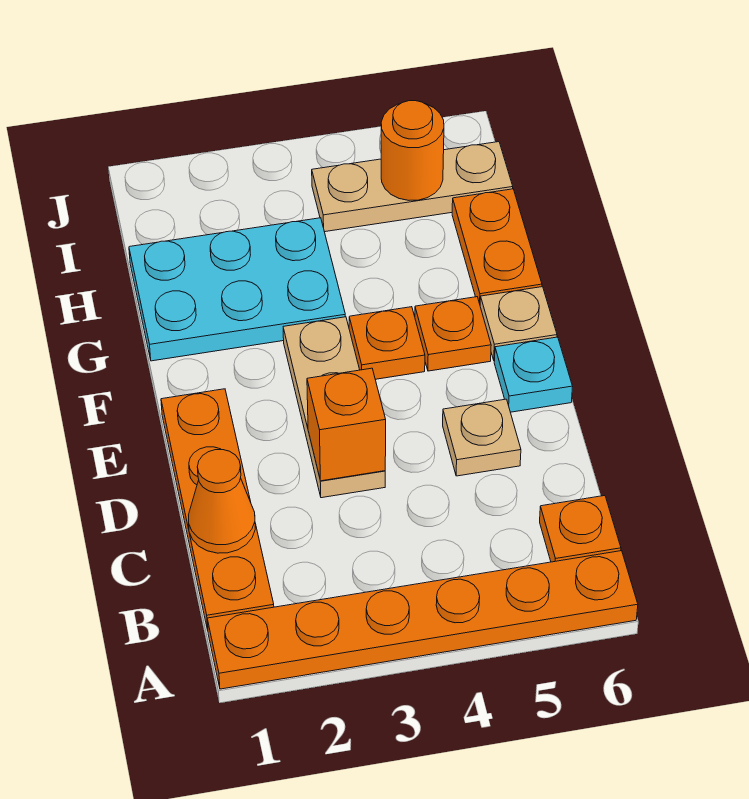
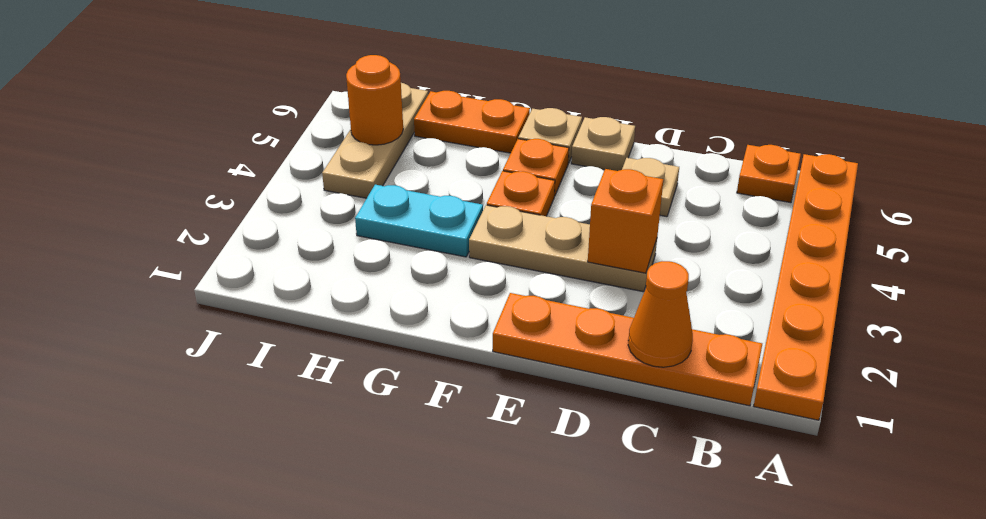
cyan plate E6 level 1 -> tan plate E6 level 1
cyan plate G1:H3 level 1 -> cyan plate G3:H3 level 1

